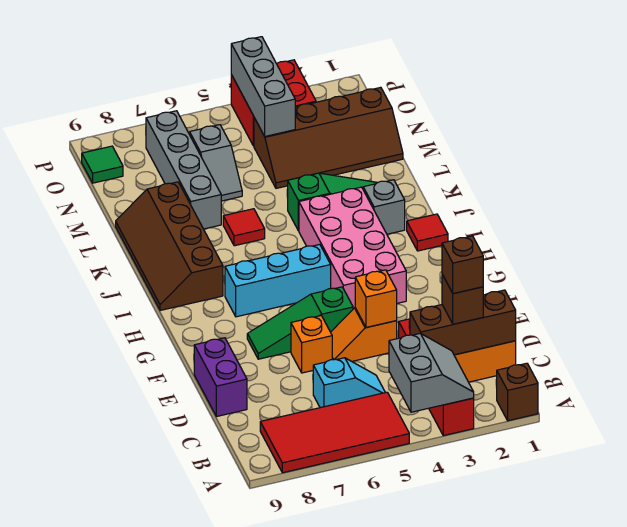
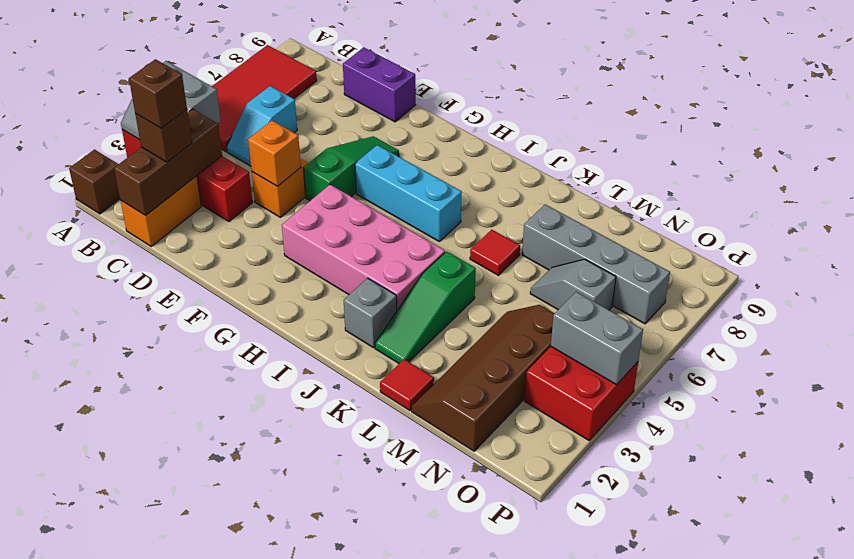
orange brick E6 level 1 -> none
cyan brick H5:H7 level 1 -> cyan brick G6:I6 level 1
red tile I1 level 1 -> red tile L1 level 1
brown slope I8:L9 level 1 top 8 -> none
grey brick N4:P4 level 2 -> grey brick O4:P4 level 2
green tile O9 level 1 -> none

